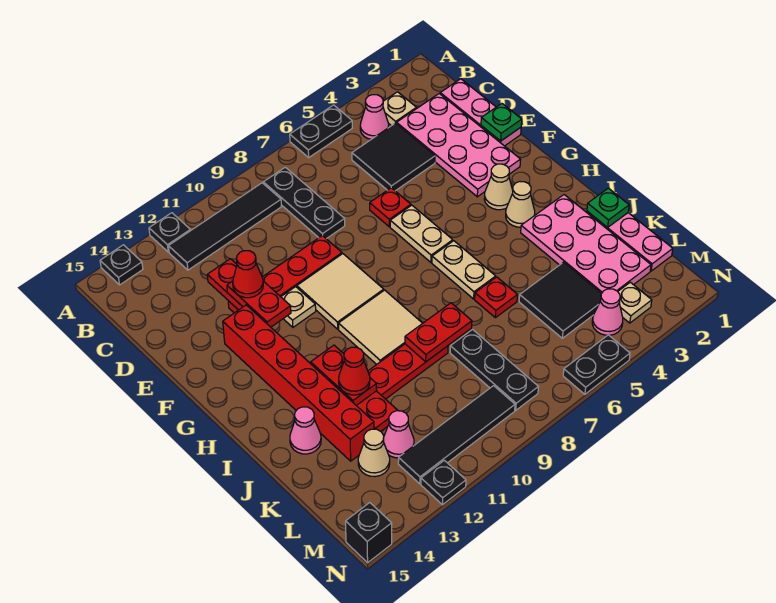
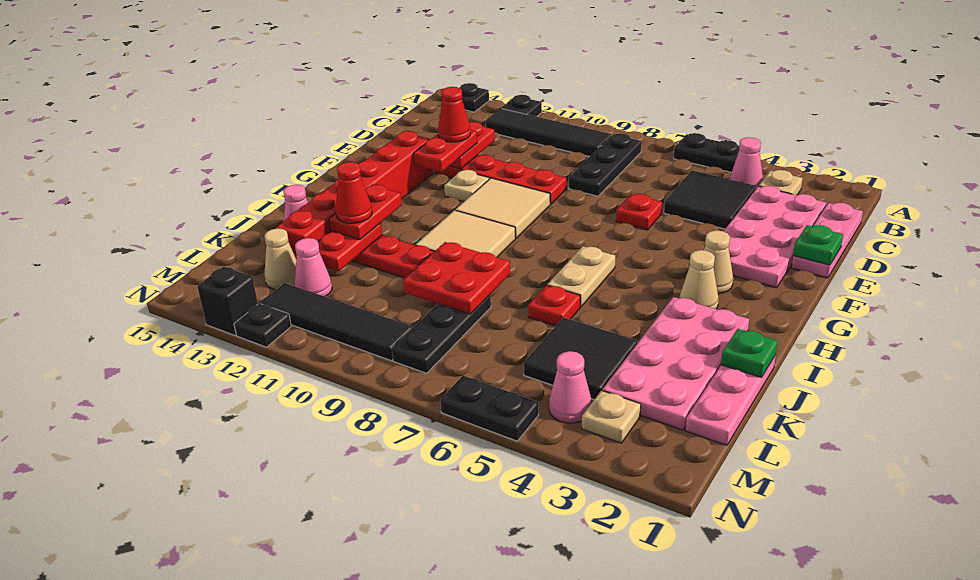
tan plate F6:G6 level 1 -> none
red plate J8:J9 level 2 -> red plate J8:K9 level 2
black brick N15 level 1 -> black brick N13 level 1

